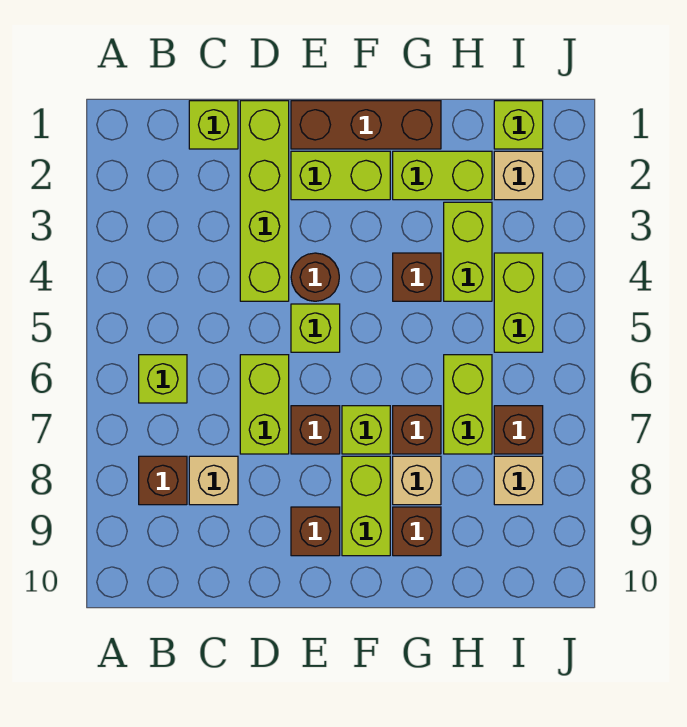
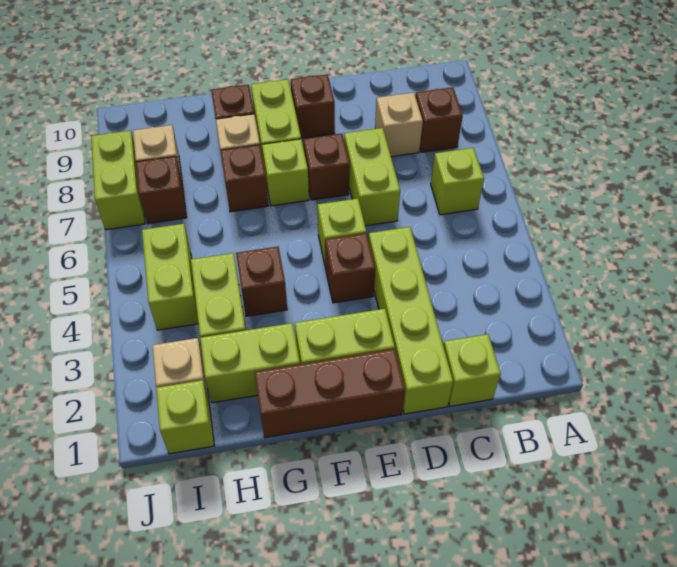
brown round brick E4 level 1 -> brown brick E4 level 1
lime brick H6:H7 level 1 -> lime brick J7:J8 level 1

